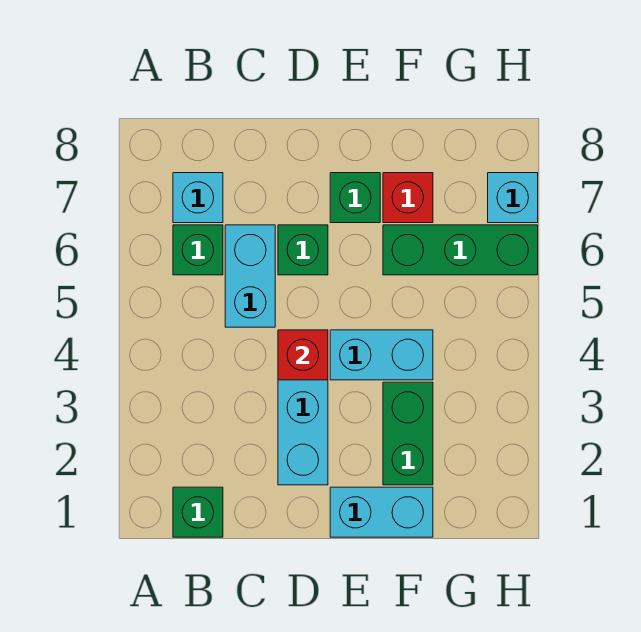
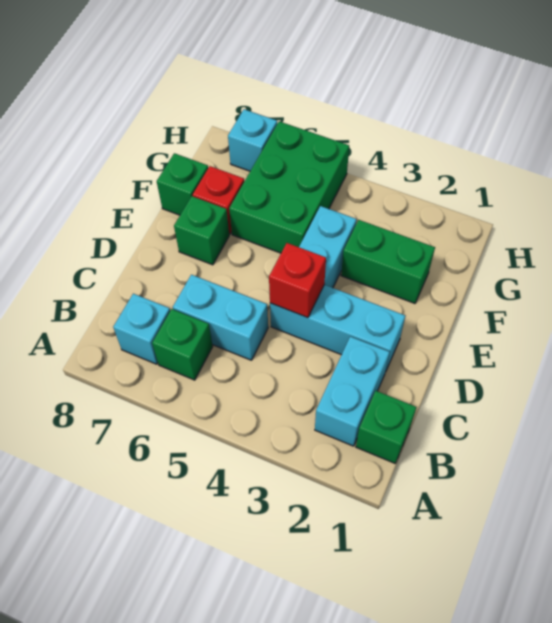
green brick D6 level 1 -> green brick F8 level 1
cyan brick E1:F1 level 1 -> cyan brick B2:C2 level 1
green brick F6:H6 level 1 -> green brick F5:H6 level 1

